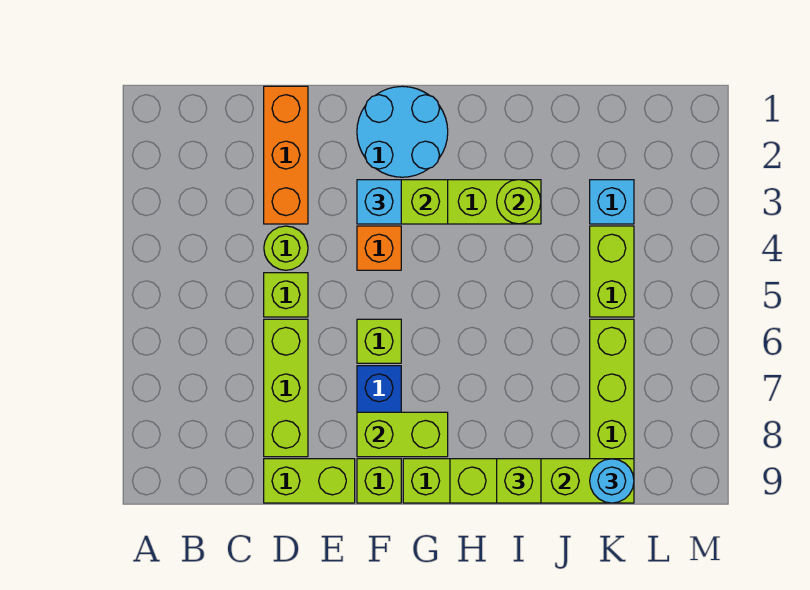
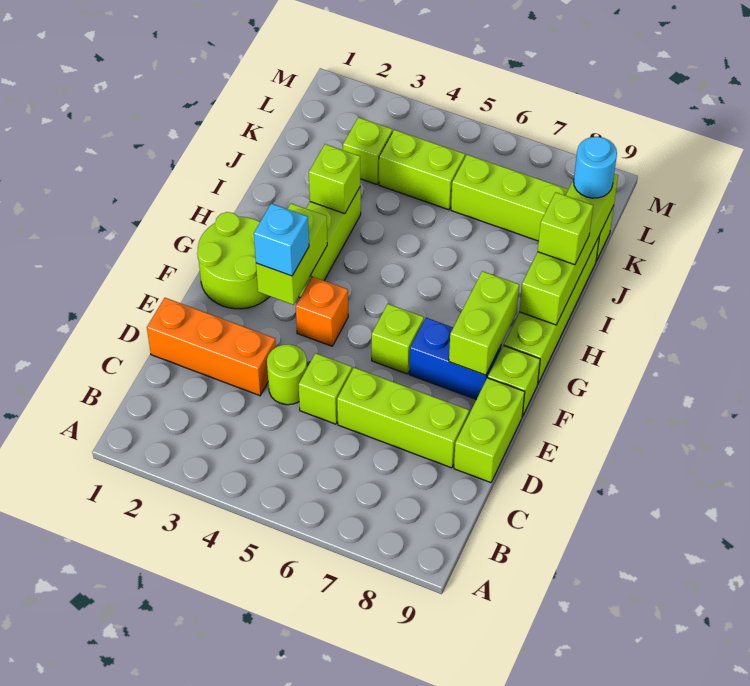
cyan round brick F1:G2 level 1 -> lime round brick F1:G2 level 1
lime round brick I3 level 2 -> lime brick I3 level 2
cyan brick K3 level 1 -> lime brick K3 level 1

